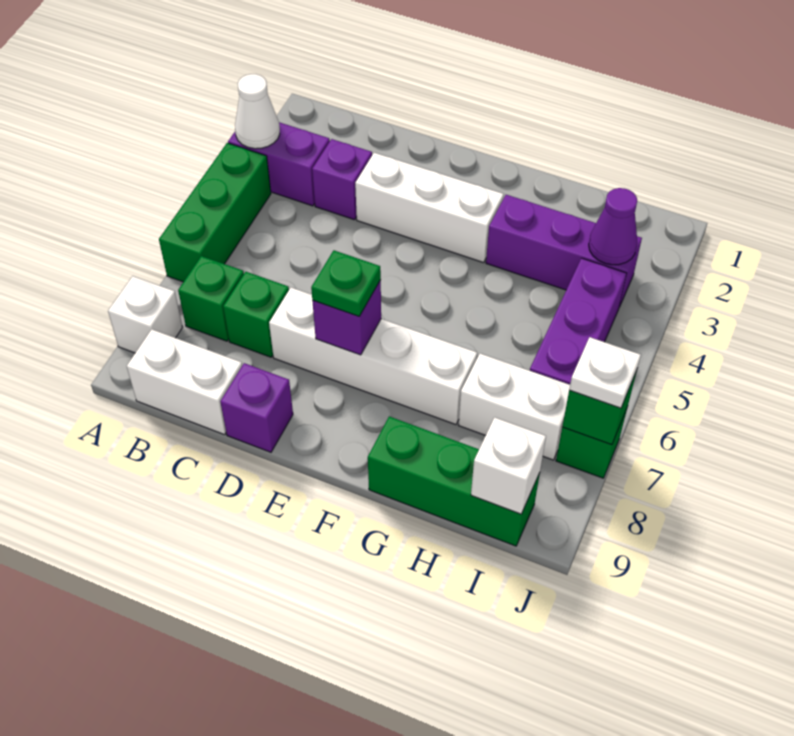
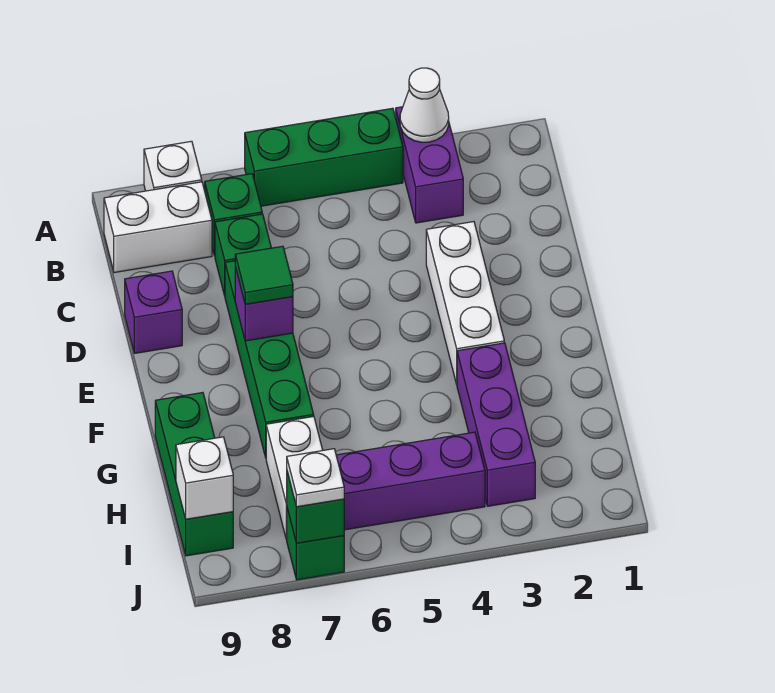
white brick B9:C9 level 1 -> white brick B8:B9 level 1
purple brick C3 level 1 -> none
white brick D7:G7 level 1 -> green brick D7:G7 level 1
green plate E7 level 3 -> green tile E7 level 3
purple cone I3 level 2 -> none

